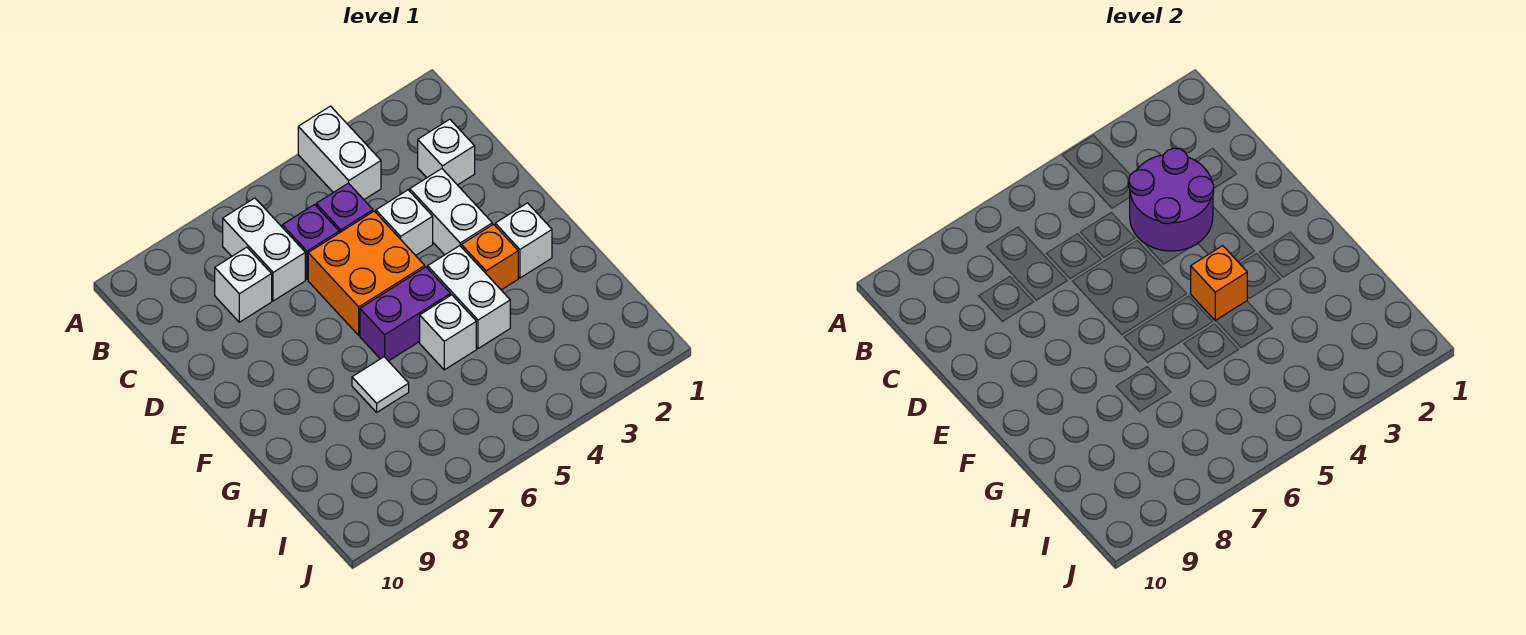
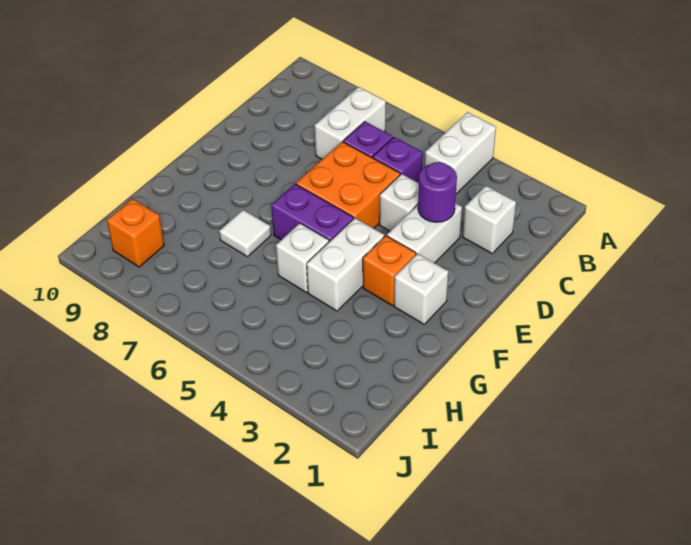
purple round brick C3:D4 level 2 -> purple round brick D3 level 2
white brick C8 level 1 -> none
orange brick F4 level 2 -> orange brick I9 level 1

